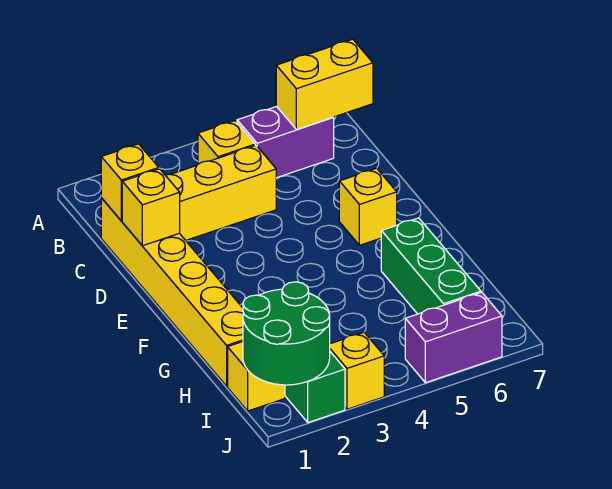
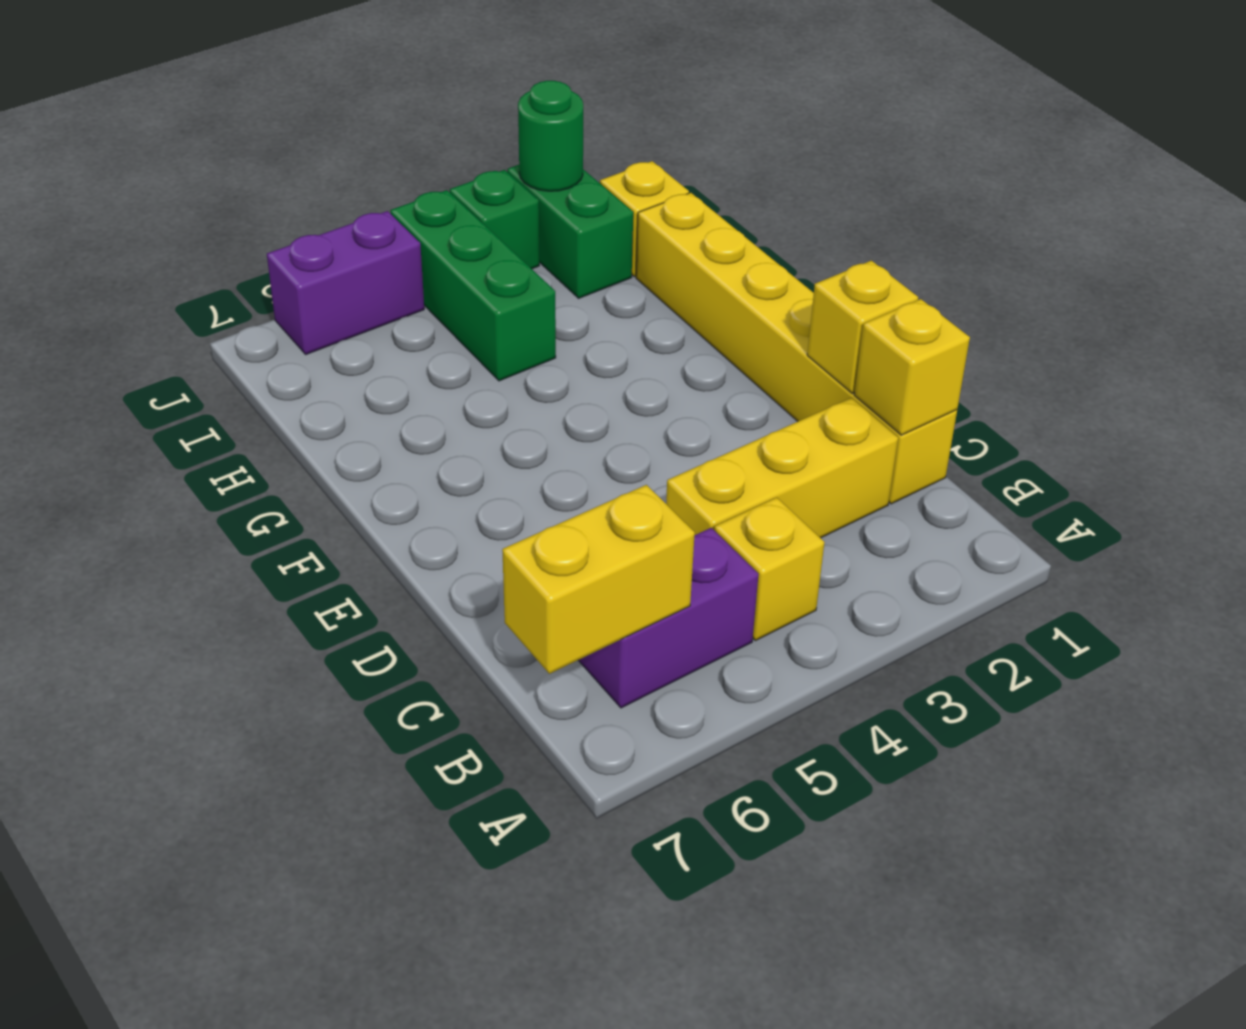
yellow brick E6 level 1 -> none
green brick G6:I6 level 1 -> green brick H4:J4 level 1
green round brick I1:J2 level 2 -> green round brick J2 level 2
yellow brick J3 level 1 -> green brick J3 level 1

